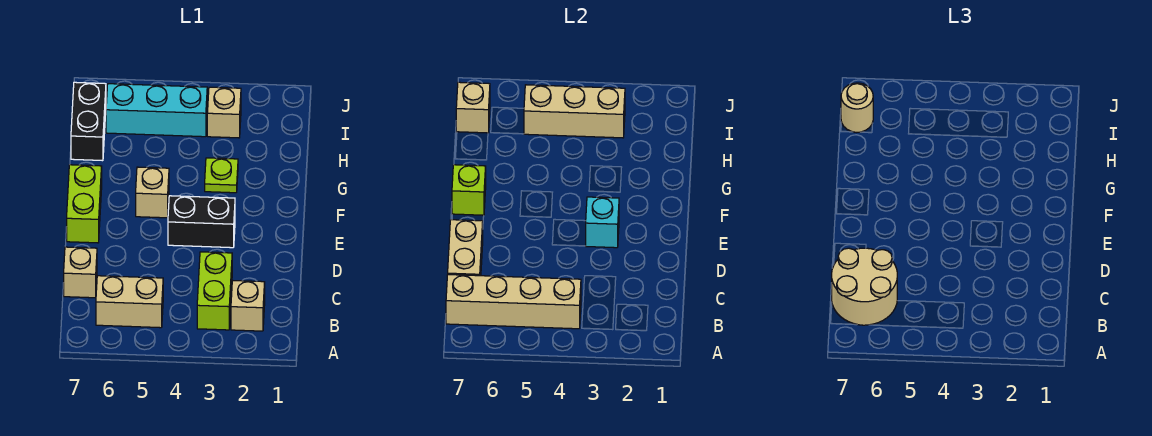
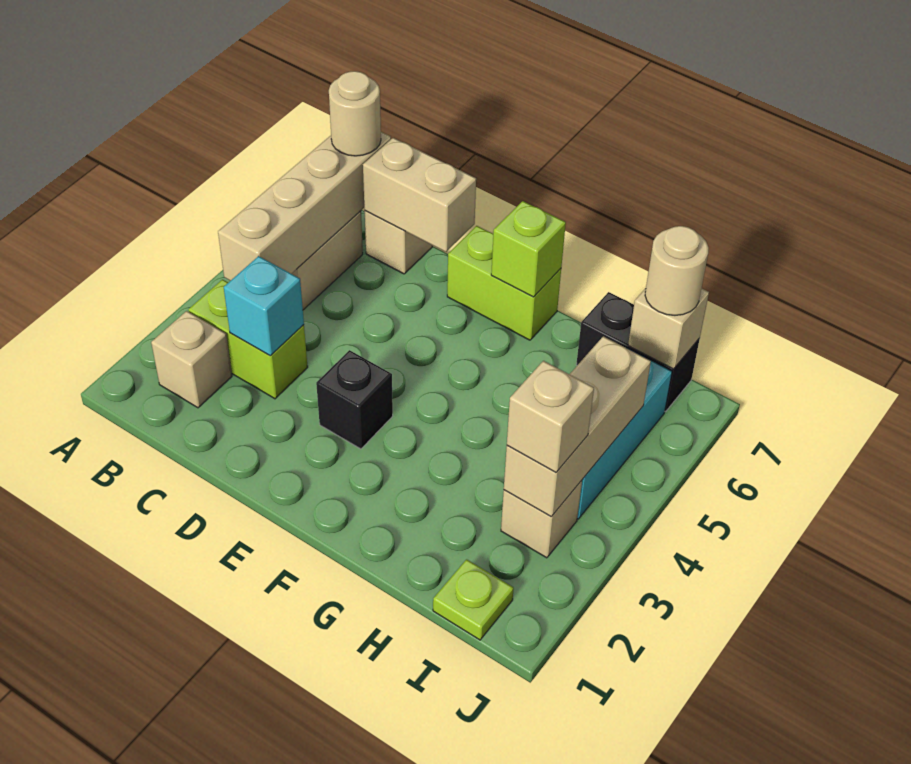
tan round brick B6:C7 level 3 -> tan round brick B7 level 3
black brick E3:E4 level 1 -> black brick E3 level 1
cyan brick E3 level 2 -> cyan brick C3 level 2
tan brick F5 level 1 -> tan brick I3 level 3
lime plate G3 level 1 -> lime plate I1 level 1

